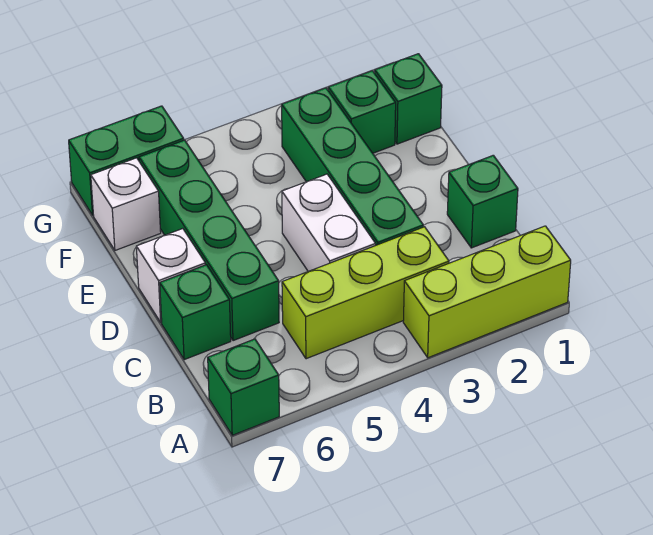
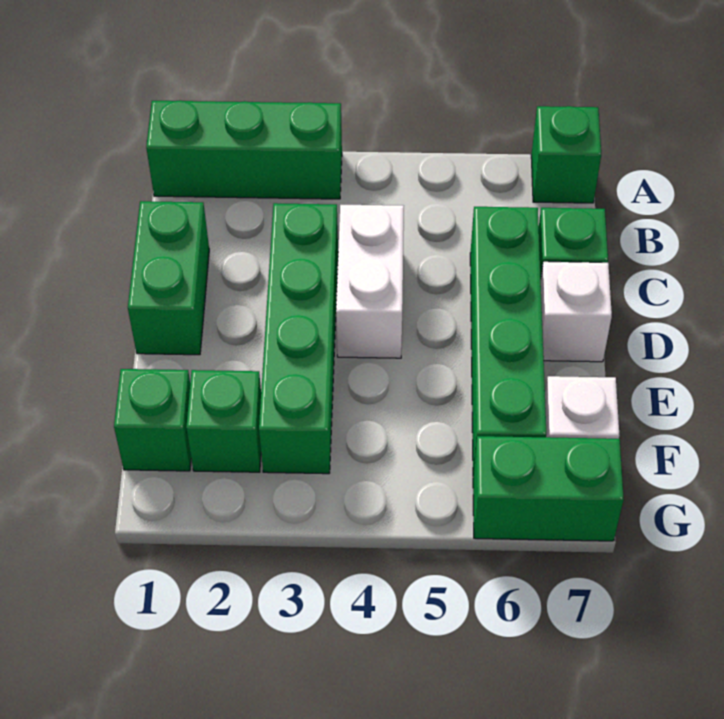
lime brick A1:A3 level 1 -> green brick A1:A3 level 1
lime brick B3:B5 level 1 -> none
green brick C1 level 1 -> green brick C1:D1 level 1

